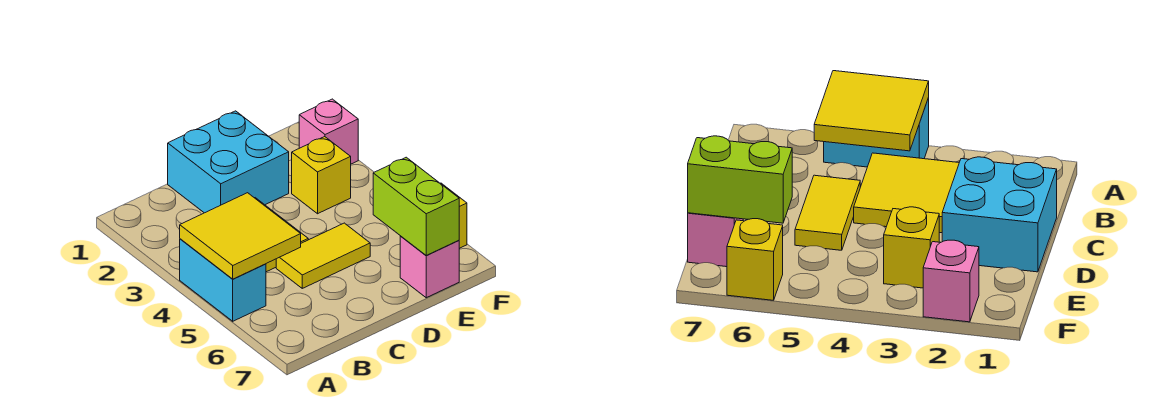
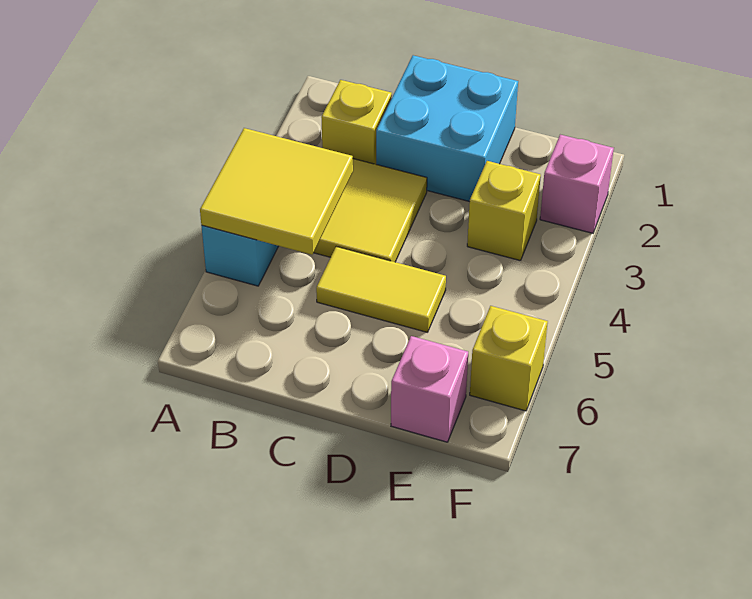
none -> yellow brick B2 level 1
lime brick E6:E7 level 2 -> none

